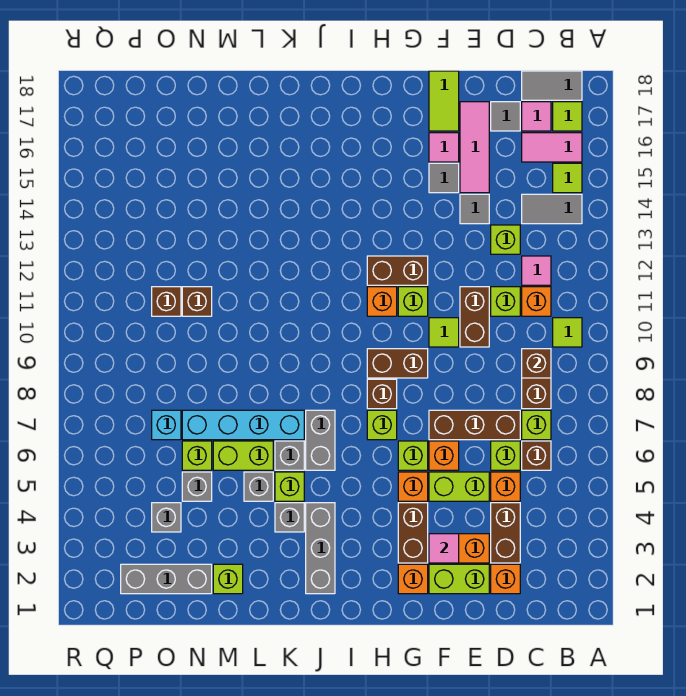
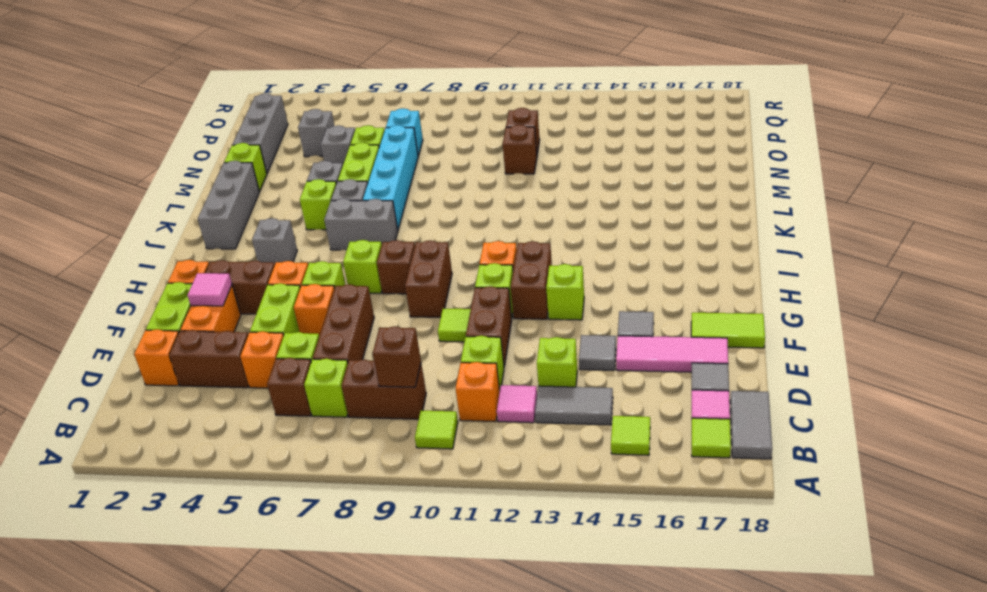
grey tile B14:C14 level 1 -> grey tile C13:C14 level 1
pink tile B16:C16 level 1 -> none
brown brick E10:E11 level 1 -> brown brick E11:F11 level 1
pink tile F16 level 1 -> none
none -> lime brick G13 level 1
grey brick J2:J4 level 1 -> grey brick J2:L2 level 1
grey brick K4 level 1 -> grey brick I4 level 1

